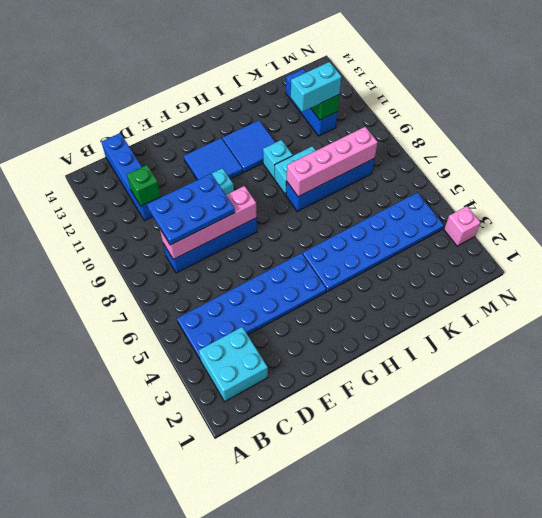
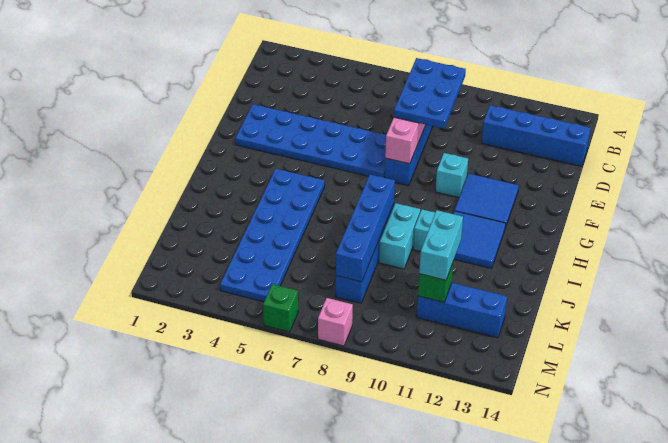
cyan brick B2:C3 level 1 -> none
blue plate B4:G5 level 1 -> blue plate E2:F7 level 1
green brick C11 level 2 -> green brick N6 level 1
pink brick I8:L8 level 2 -> blue brick I8:L8 level 2
pink brick N3 level 1 -> pink brick N8 level 1

